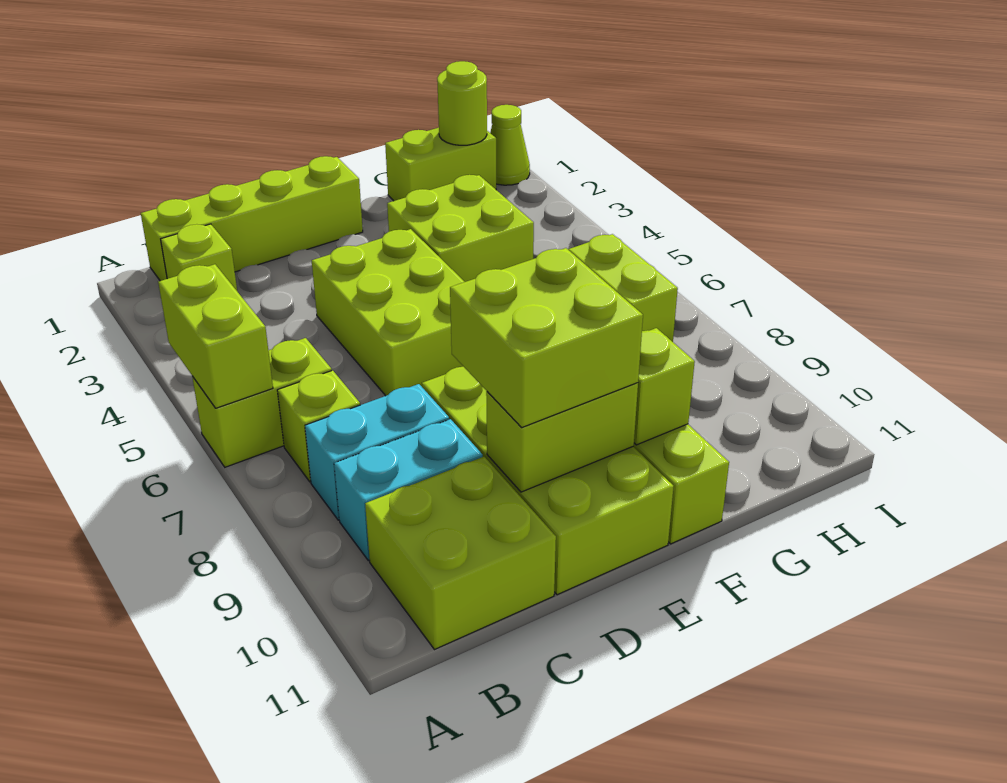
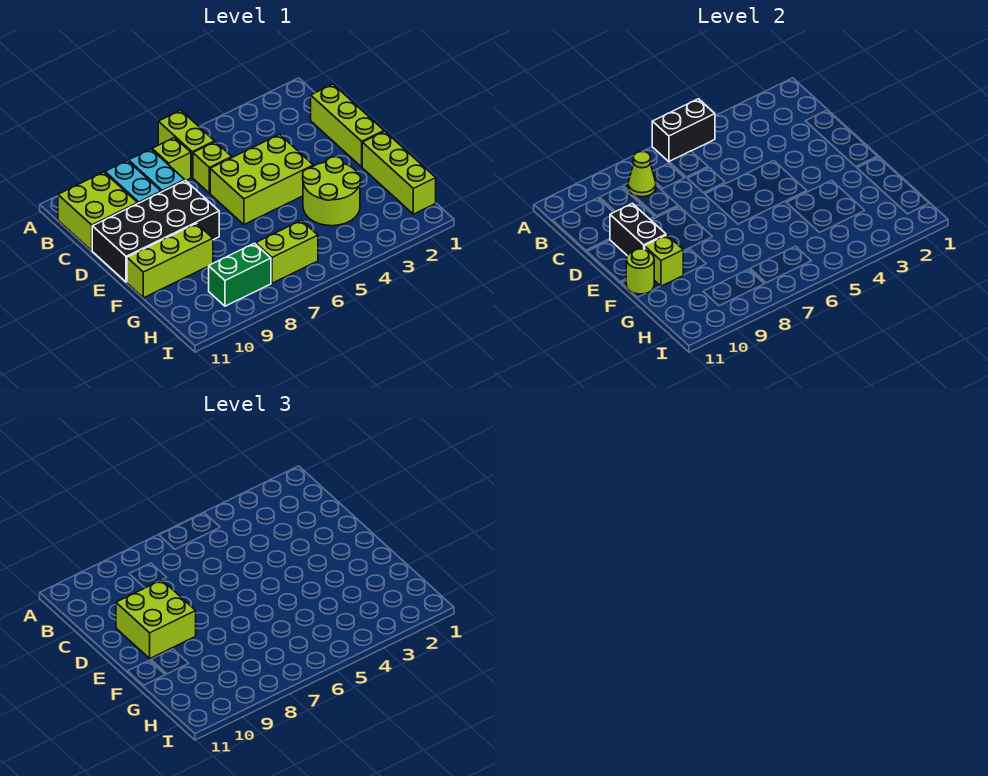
lime brick A5:A6 level 2 -> black brick A5:A6 level 2
lime brick B1:E1 level 1 -> lime brick C1:E1 level 1
lime brick B2 level 1 -> lime brick C6 level 1
lime brick D8:E11 level 1 -> black brick D8:E11 level 1
lime brick D10:E10 level 2 -> black brick D10:E10 level 2
lime brick F3:G4 level 1 -> lime round brick F3:G4 level 1
lime brick G1:H1 level 1 -> lime brick F1:H1 level 1
lime round brick H1 level 2 -> lime round brick F11 level 2
none -> green brick H8:H9 level 1
lime cone I1 level 1 -> lime cone B8 level 2

